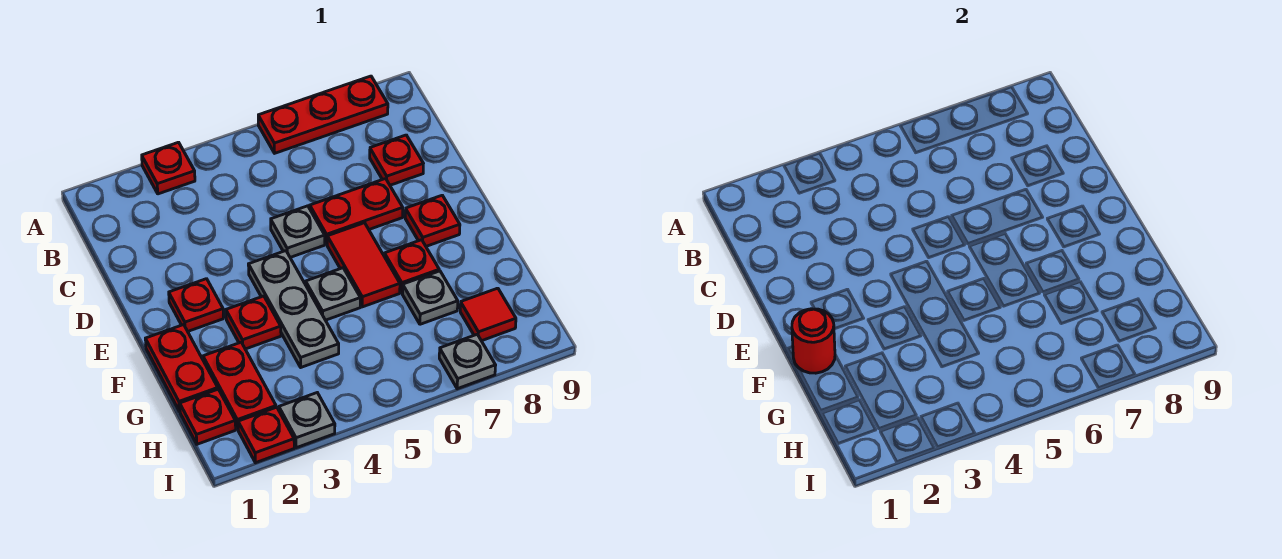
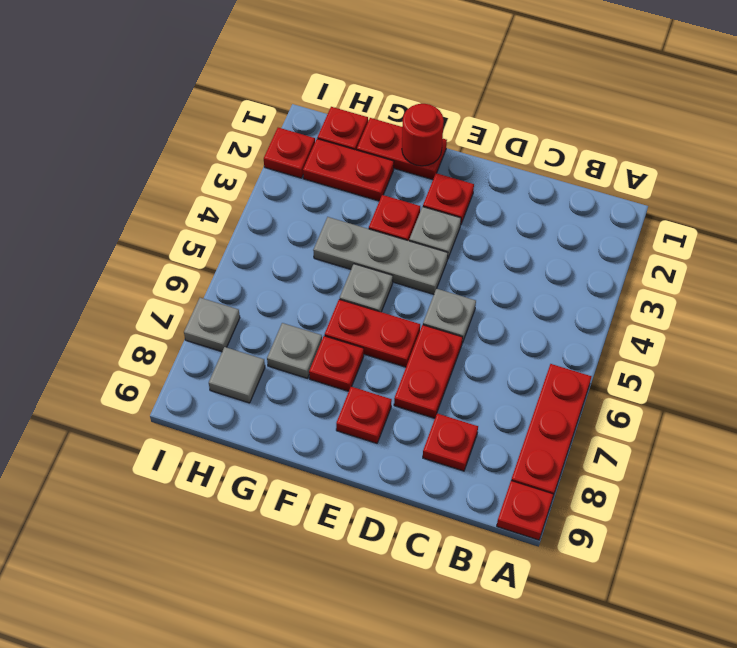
red plate A3 level 1 -> red plate A9 level 1
red tile E6:F6 level 1 -> red plate E6:F6 level 1
red tile H8 level 1 -> grey tile H8 level 1
grey plate I3 level 1 -> grey plate E3 level 1

